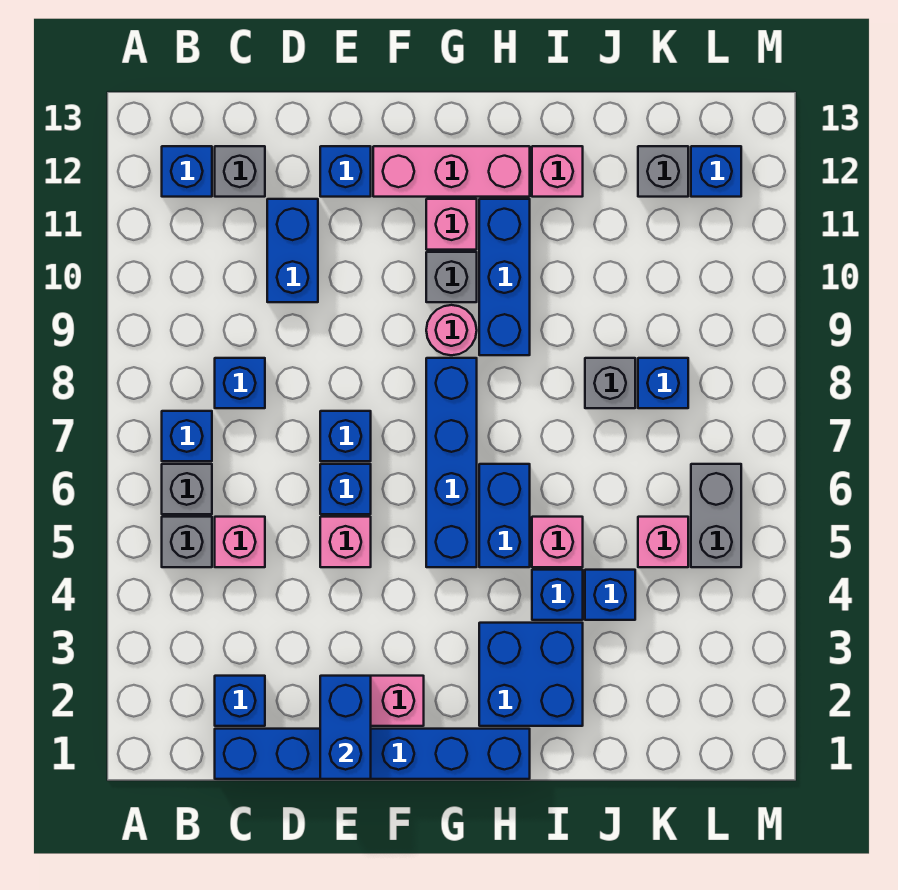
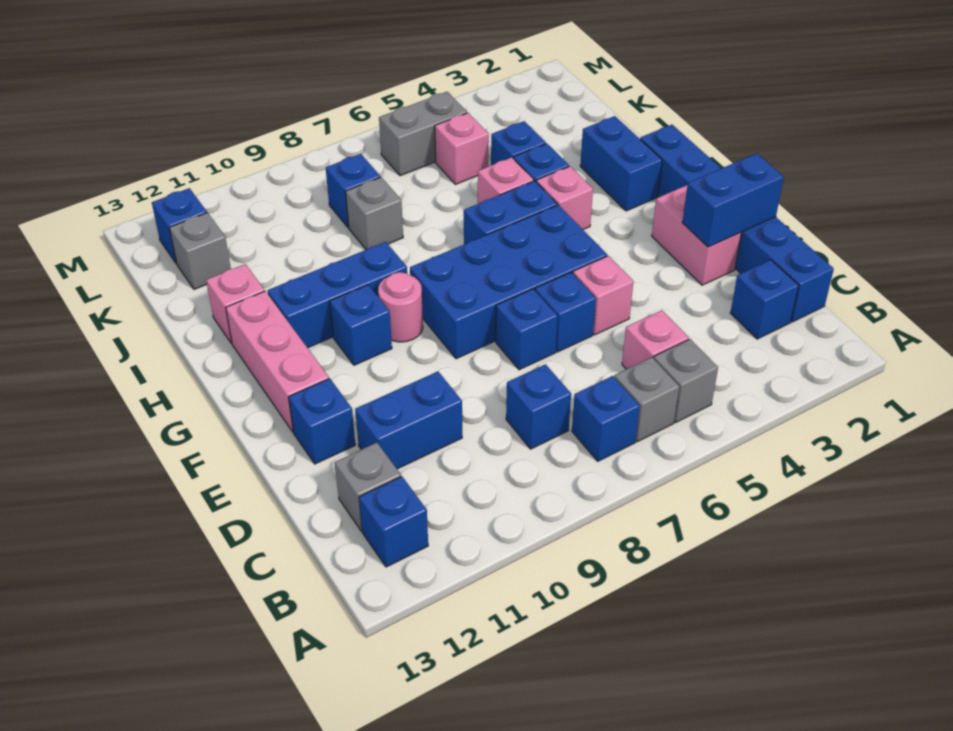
blue brick G5:G8 level 1 -> blue brick F5:G8 level 1
grey brick G10 level 1 -> blue brick G10 level 1
pink brick G11 level 1 -> pink brick H4 level 1
blue brick H2:I3 level 1 -> blue brick H2:I2 level 1

